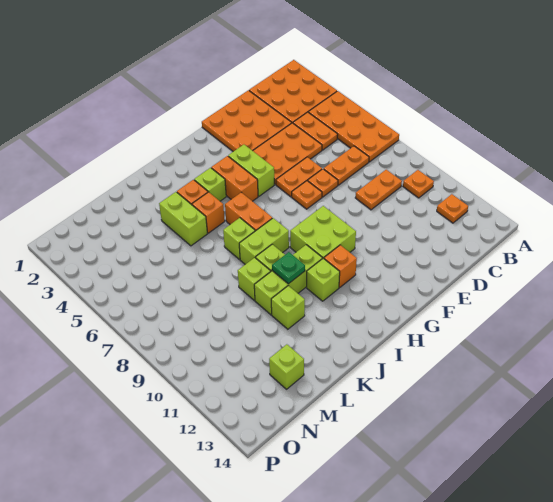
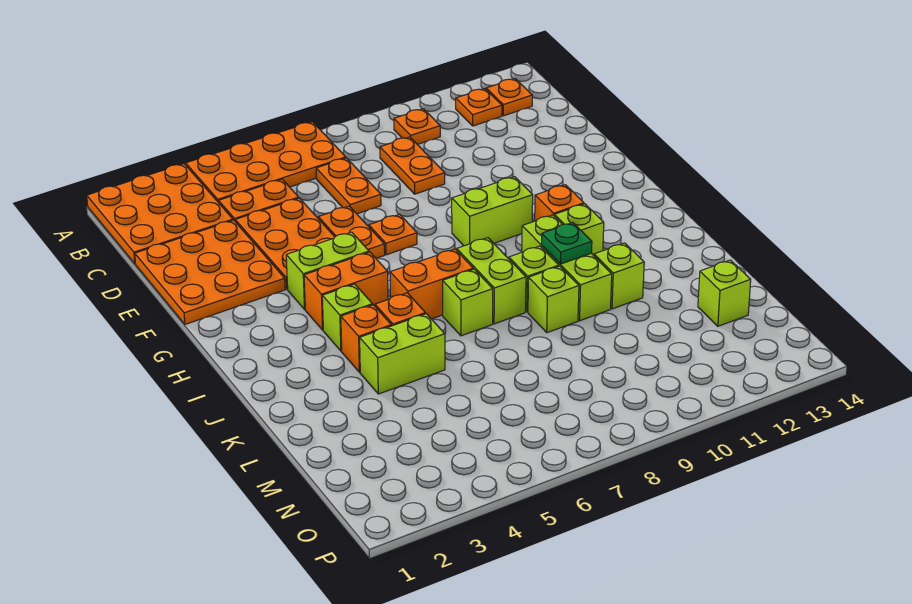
orange plate E7 level 1 -> orange plate B13 level 1
lime brick G9:H10 level 1 -> lime brick G9:G10 level 1

